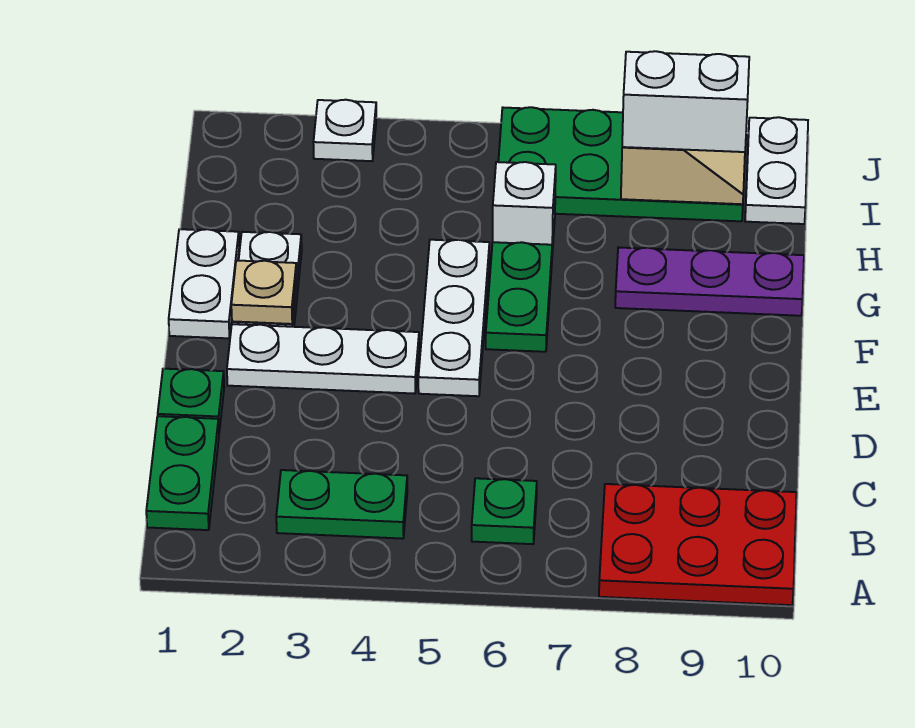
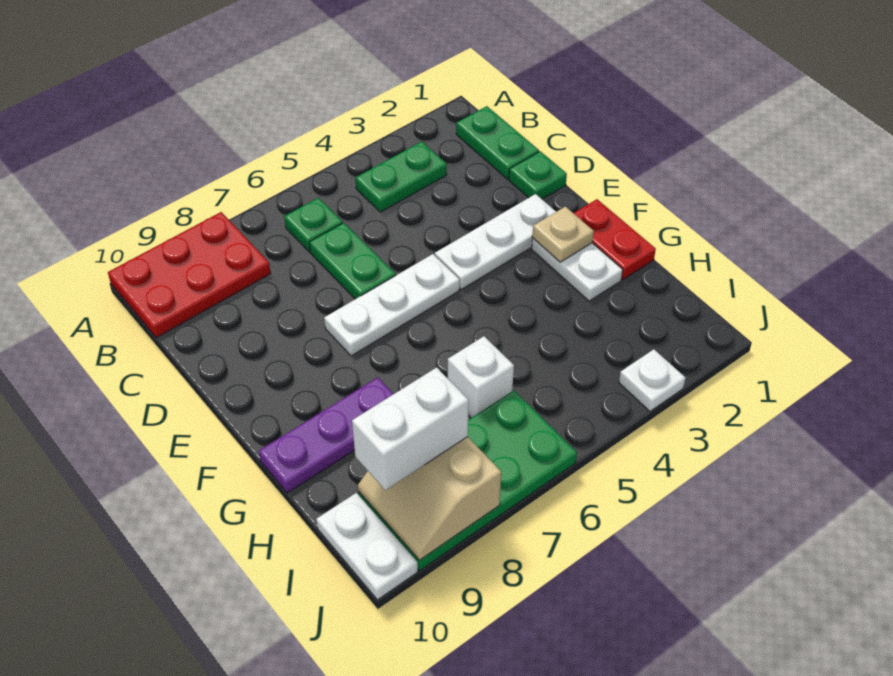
white plate E5:G5 level 1 -> white plate E5:E7 level 1
white plate F1:G1 level 1 -> red plate F1:G1 level 1
green plate F6:G6 level 1 -> green plate C6:D6 level 1

